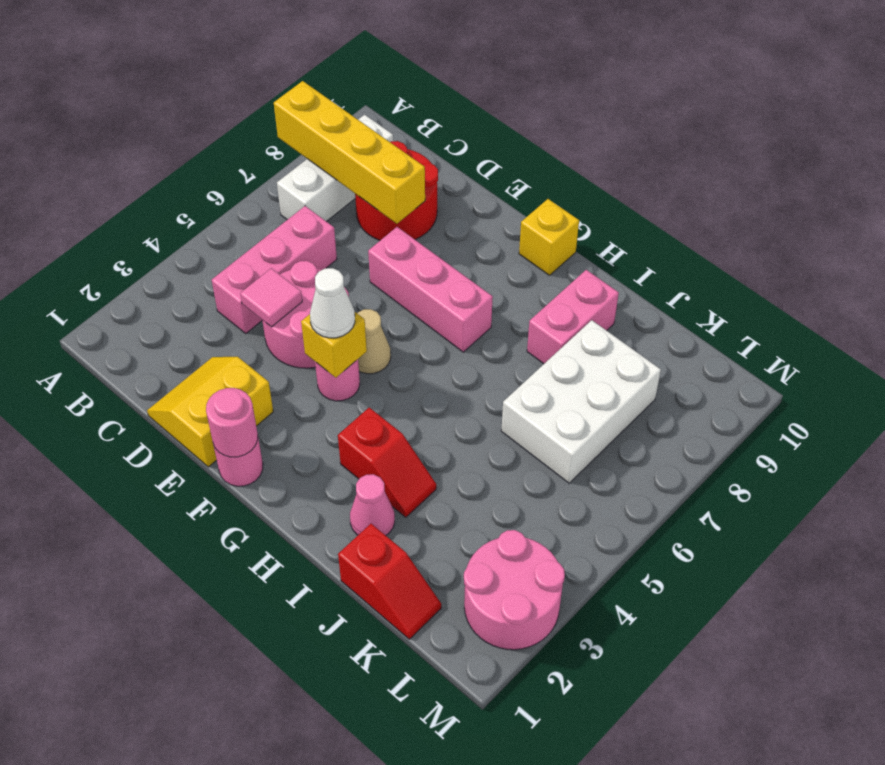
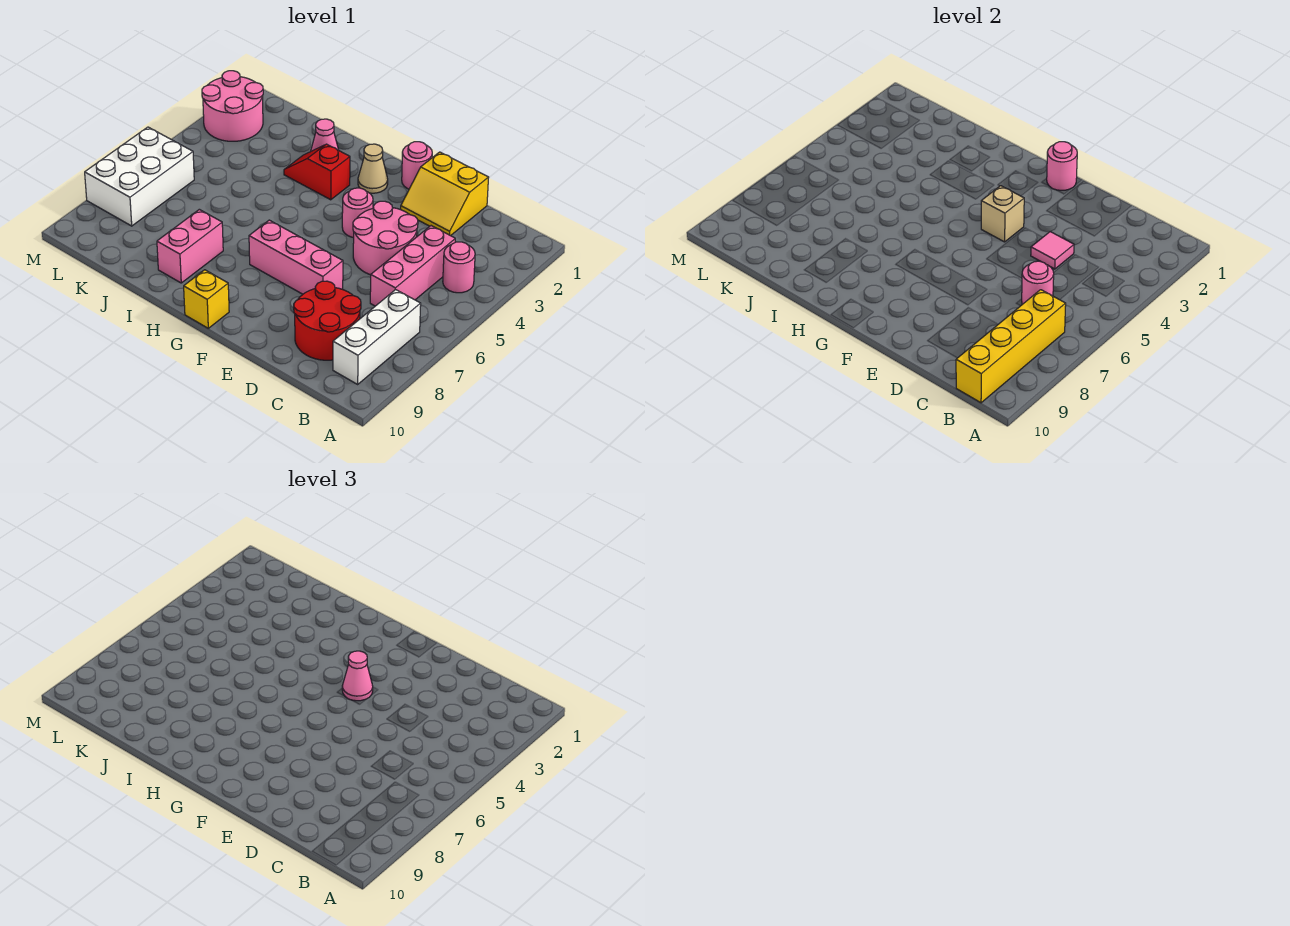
yellow brick A8:D8 level 2 -> yellow brick B7:B10 level 2
none -> pink round brick B4 level 1
none -> pink round brick C6 level 2
yellow slope D1:E2 level 1 top E -> yellow slope D1:E2 level 1 top 1
yellow brick F4 level 2 -> tan brick F4 level 2
white cone F4 level 3 -> pink cone F4 level 3
tan cone F5 level 1 -> tan cone G2 level 1
red slope J1:K1 level 1 top J -> none
white brick J6:K8 level 1 -> white brick L6:M8 level 1

